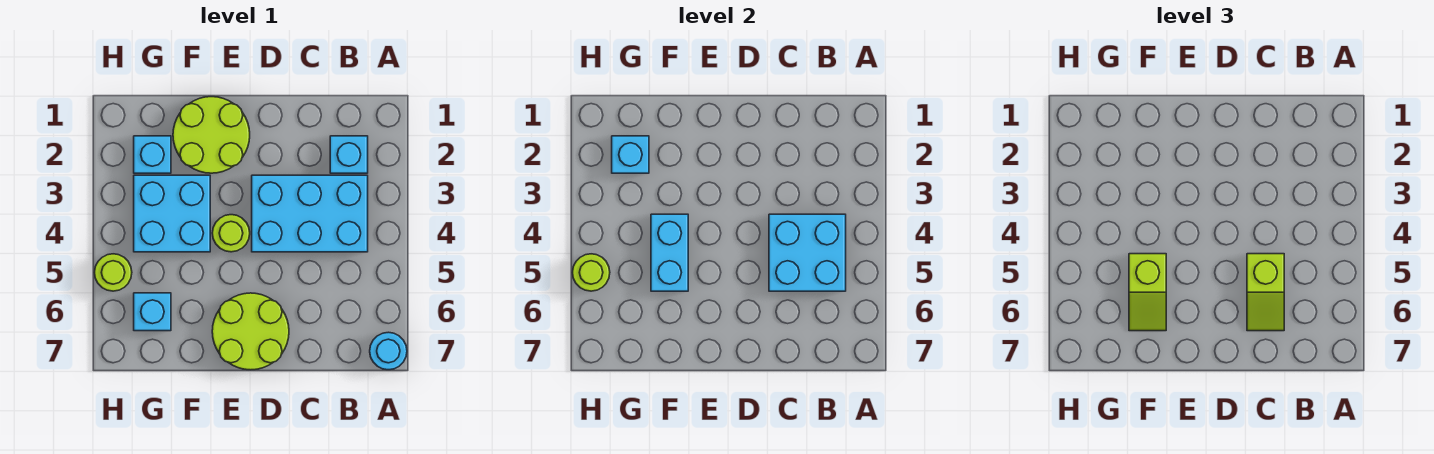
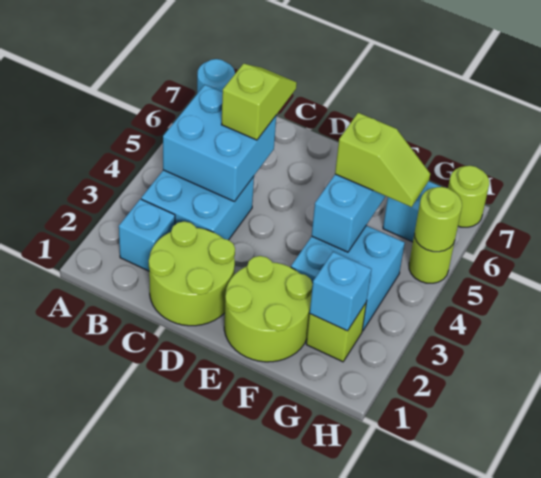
cyan brick B3:D4 level 1 -> cyan brick B3:C4 level 1
lime round brick D6:E7 level 1 -> lime round brick C1:D2 level 1
lime round brick E4 level 1 -> lime round brick H7 level 1
lime slope F5:F6 level 3 top 5 -> lime slope F5:G5 level 3 top F
cyan brick G2 level 1 -> lime brick G2 level 1

